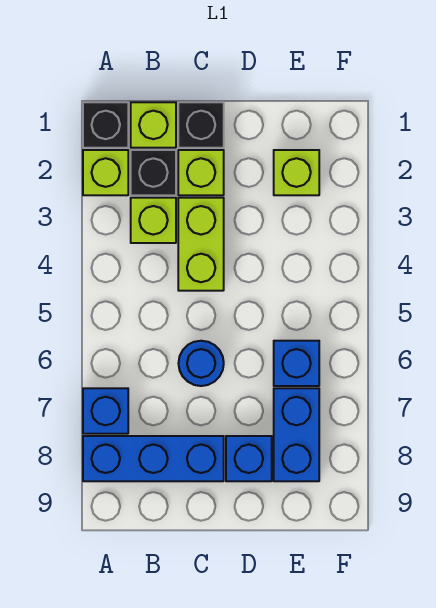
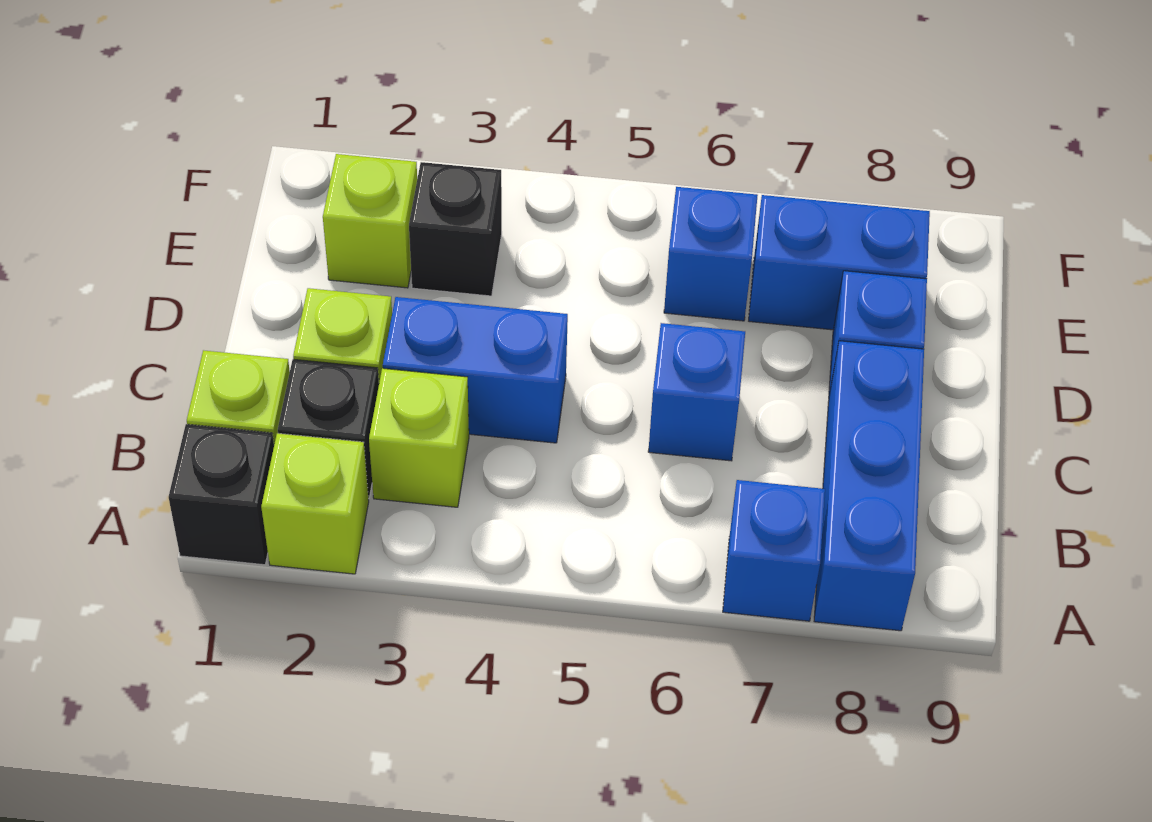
black brick C1 level 1 -> black brick E3 level 1
lime brick C3:C4 level 1 -> blue brick C3:C4 level 1
blue round brick C6 level 1 -> blue brick C6 level 1

